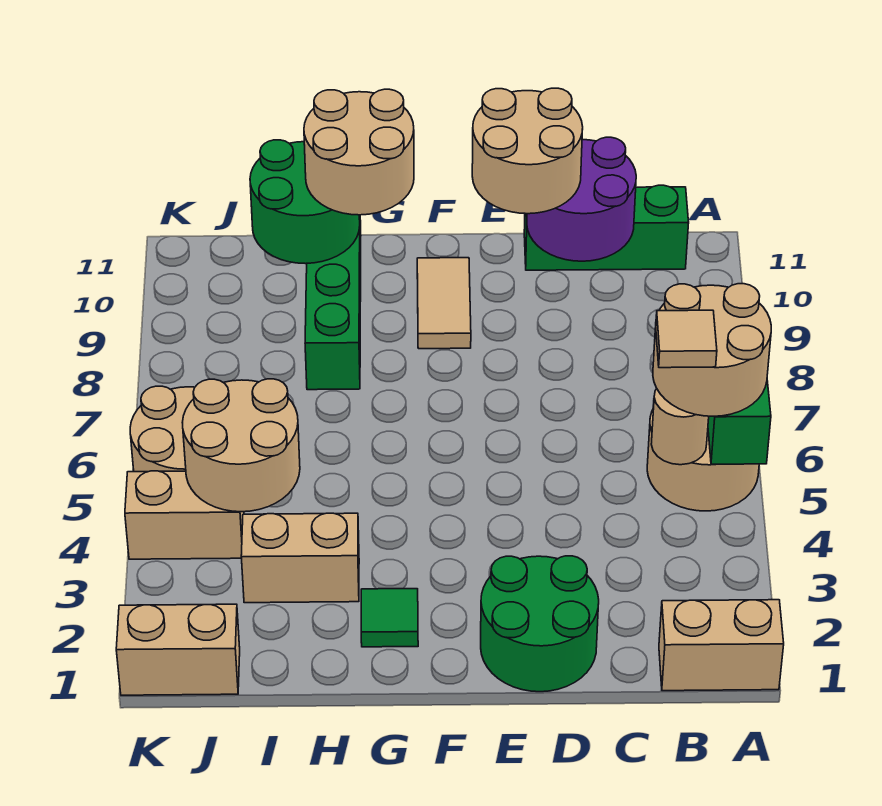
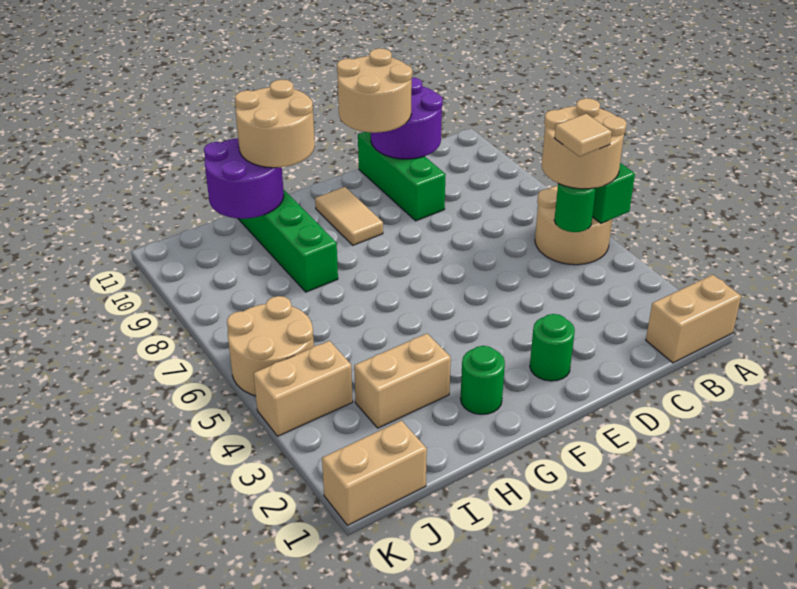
tan round brick B5 level 2 -> green round brick B5 level 2
green brick B11:D11 level 1 -> green brick D9:D11 level 1
green round brick D1:E2 level 1 -> green round brick E2 level 1
green tile G2 level 1 -> green round brick G2 level 1
green round brick H10:I11 level 2 -> purple round brick H10:I11 level 2
tan round brick I4:J5 level 2 -> none

